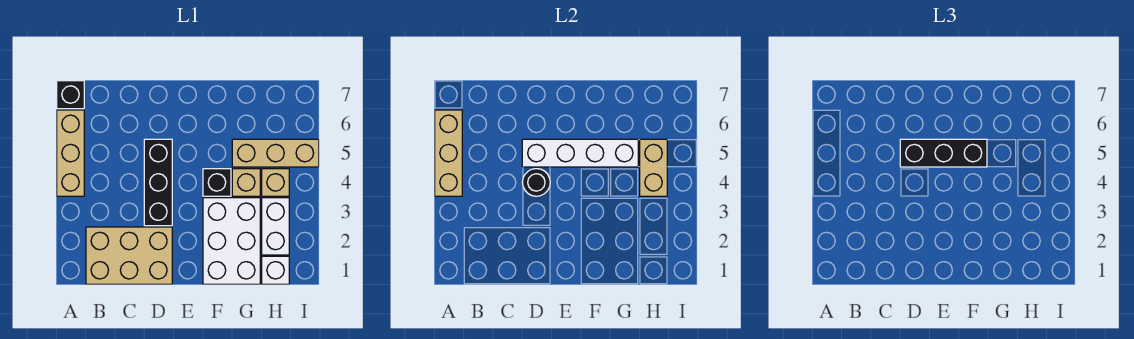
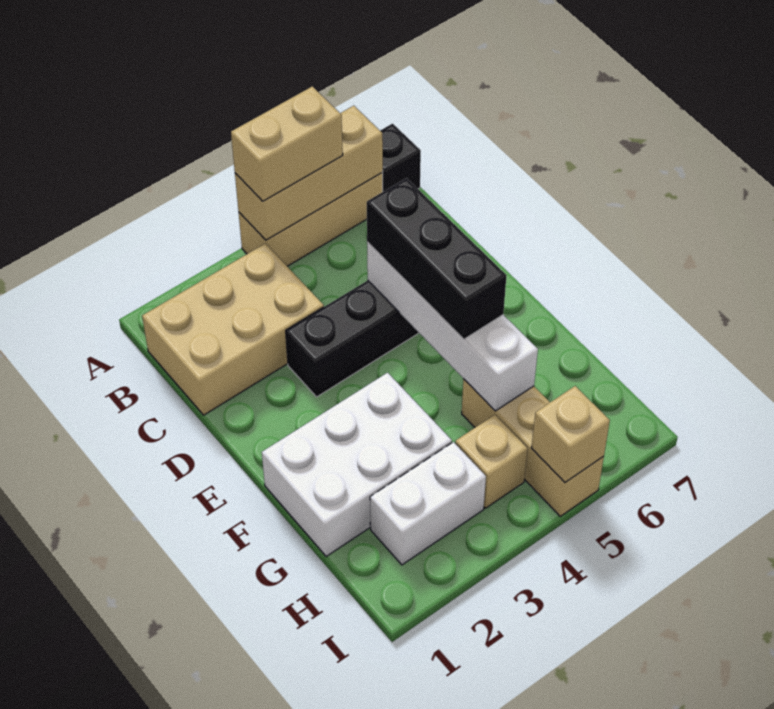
tan brick B1:D2 level 1 -> tan brick B1:C3 level 1
black round brick D4 level 2 -> none
black brick F4 level 1 -> none
tan brick G4 level 1 -> tan brick I5 level 2
white brick H1 level 1 -> none
tan brick H4:H5 level 2 -> tan brick A4:A5 level 3

